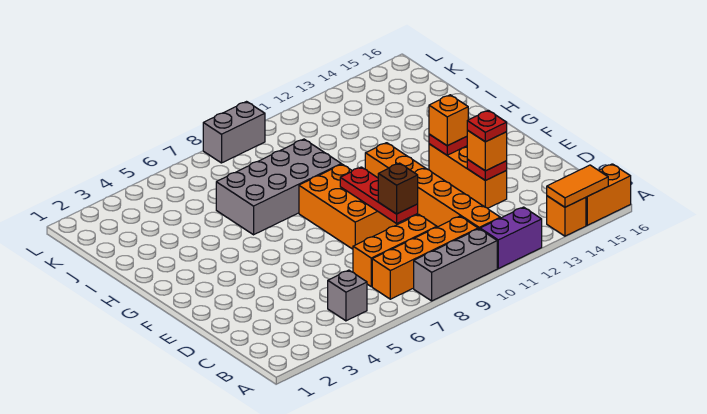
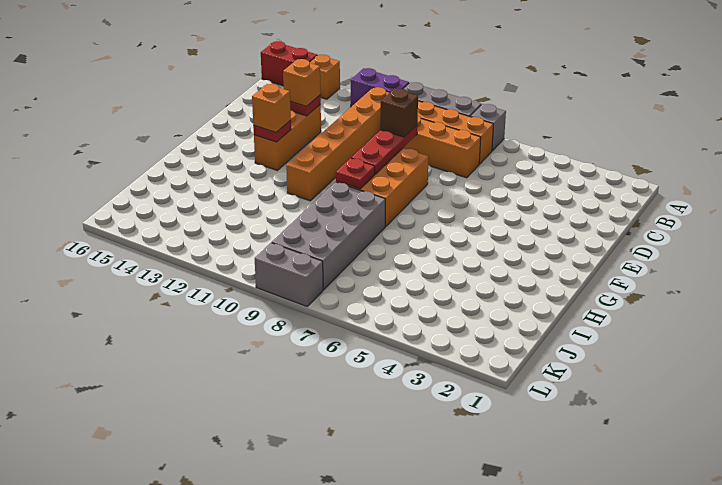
orange tile A14:A15 level 2 -> none
orange brick A15:A16 level 1 -> red brick A15:A16 level 1
grey brick B5 level 1 -> grey brick A7 level 1
red plate D13 level 4 -> red plate G9 level 2
grey brick H6:I9 level 1 -> grey brick H8:K9 level 1

